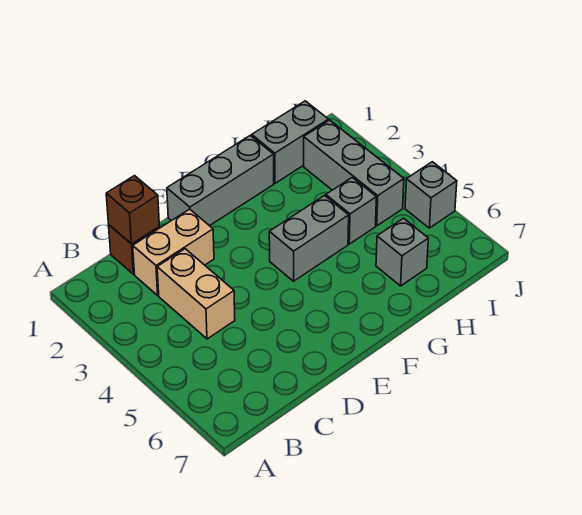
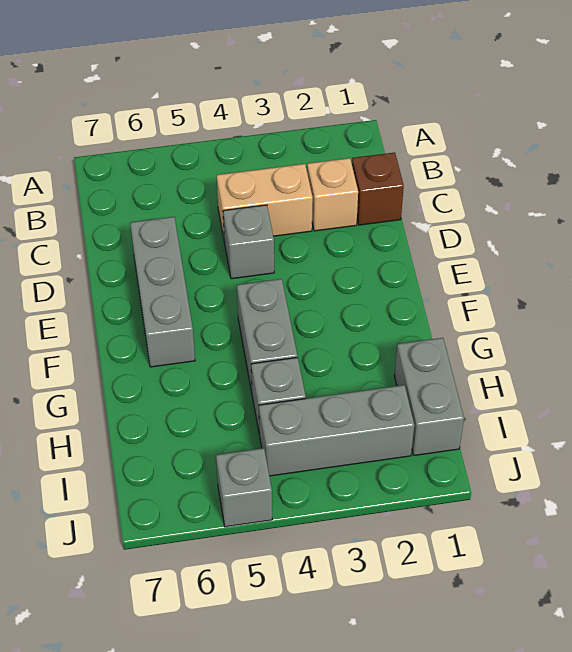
brown brick C1 level 2 -> none
tan brick C2:D2 level 1 -> tan brick C2 level 1
grey brick E1:G1 level 1 -> grey brick D6:F6 level 1
grey brick H6 level 1 -> grey brick D4 level 1

